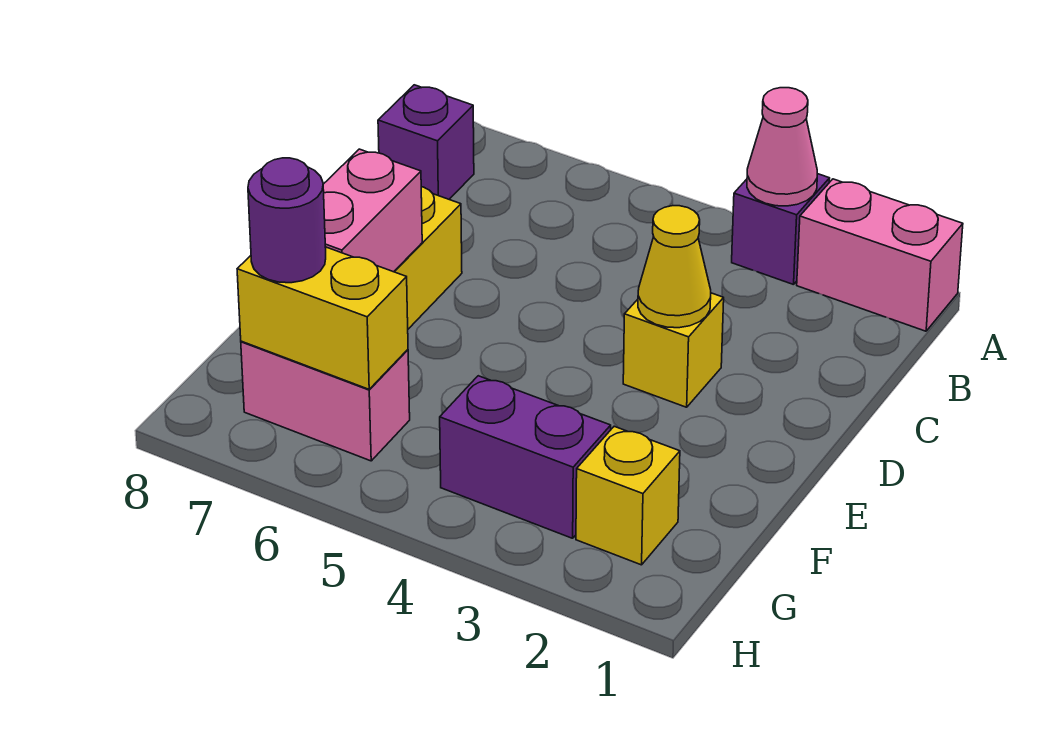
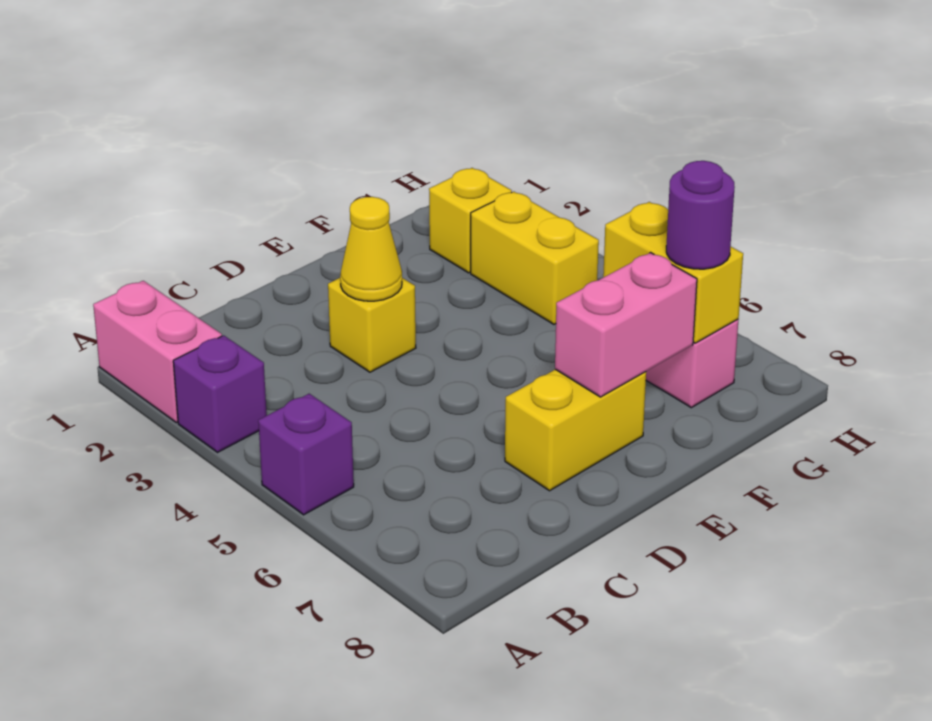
pink cone A3 level 2 -> none
purple brick B8 level 1 -> purple brick A5 level 1
purple brick G3:G4 level 1 -> yellow brick G3:G4 level 1

